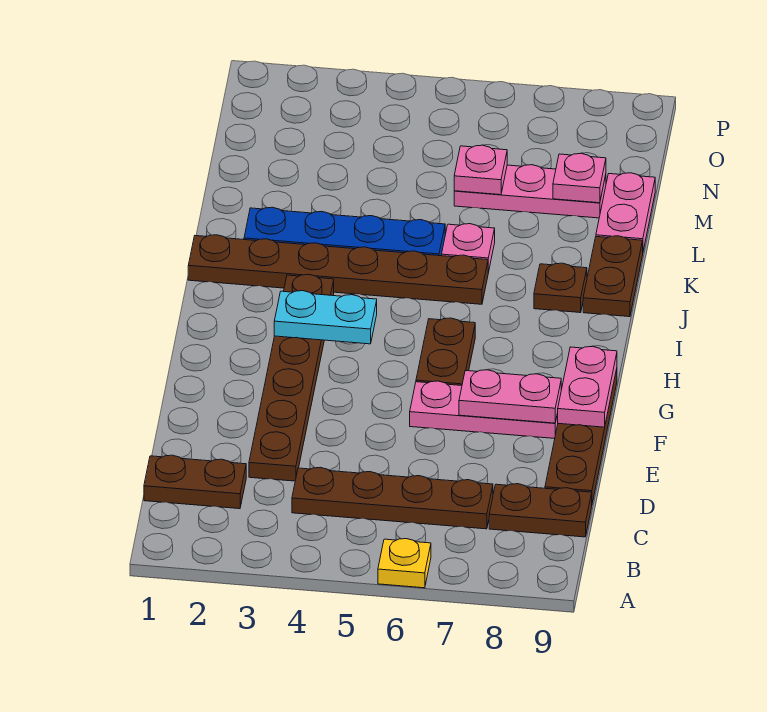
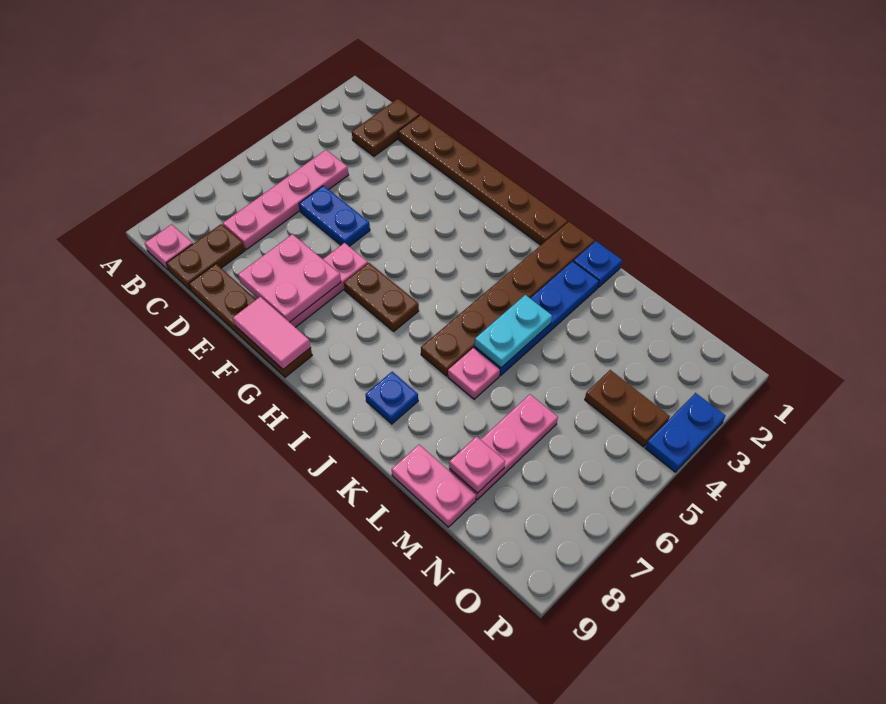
yellow plate A6 level 1 -> none
brown plate C4:C7 level 1 -> pink plate C4:C7 level 1
brown plate D3:I3 level 1 -> brown plate D1:I1 level 1
none -> blue plate D5:E5 level 1
pink plate F7:F8 level 2 -> pink plate E7:F8 level 2
pink plate F9:G9 level 2 -> pink tile F9:G9 level 2
cyan plate H3:H4 level 2 -> cyan plate K4:K5 level 2
brown plate J8 level 1 -> blue plate J8 level 1
brown plate J9:K9 level 1 -> brown plate N4:O4 level 1
none -> blue plate K1 level 1
pink plate M6 level 2 -> pink plate B9 level 1
none -> blue plate P3:P4 level 1

